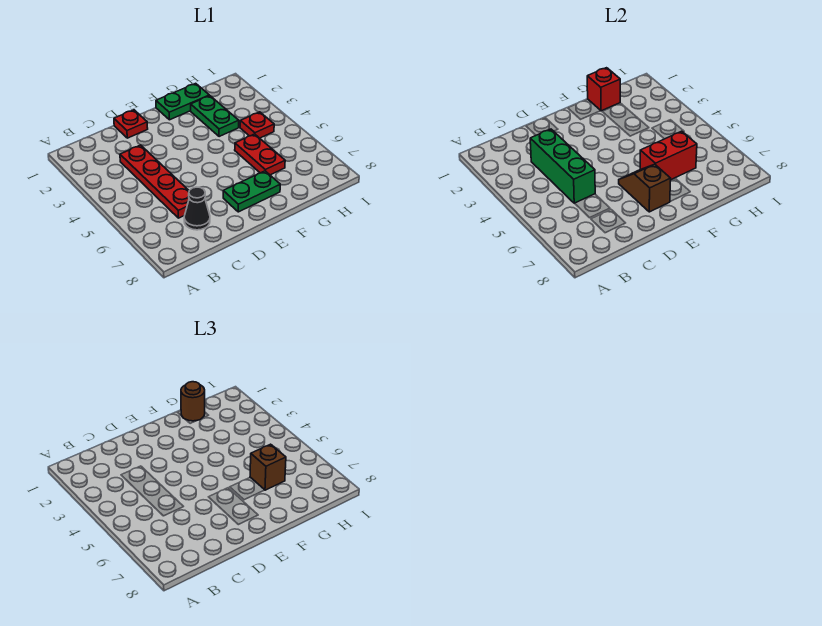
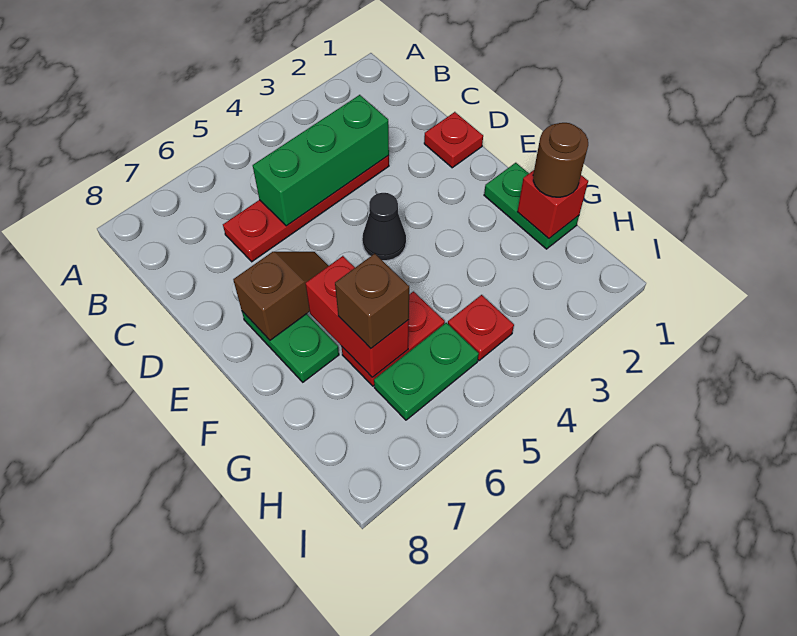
black cone C7 level 1 -> black cone E4 level 1
green plate G2:G3 level 1 -> green plate H5:H6 level 1

